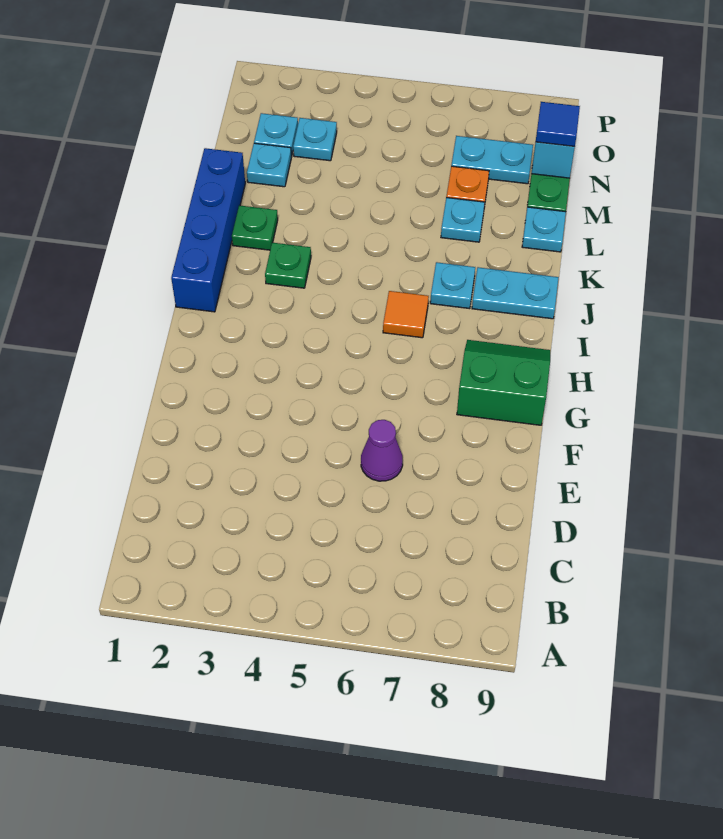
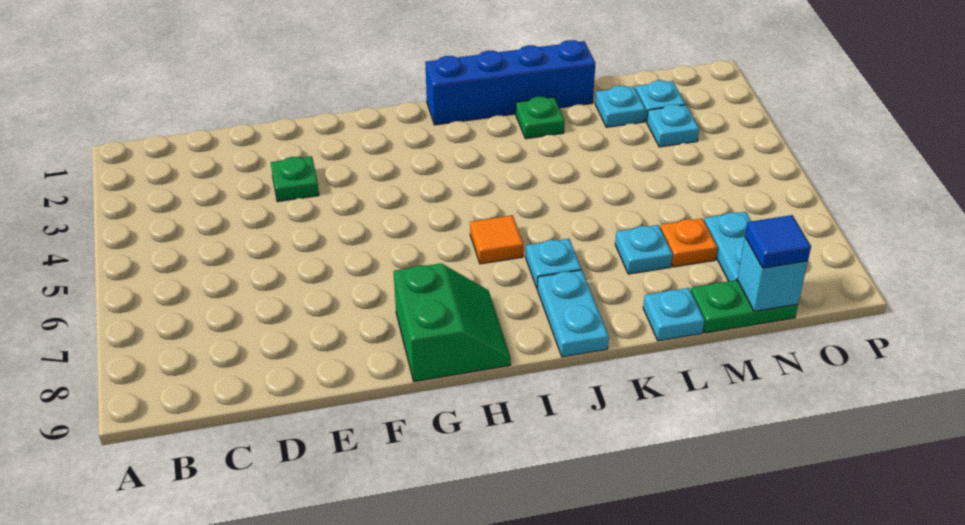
purple cone E6 level 1 -> none
green plate J3 level 1 -> green plate E3 level 1

